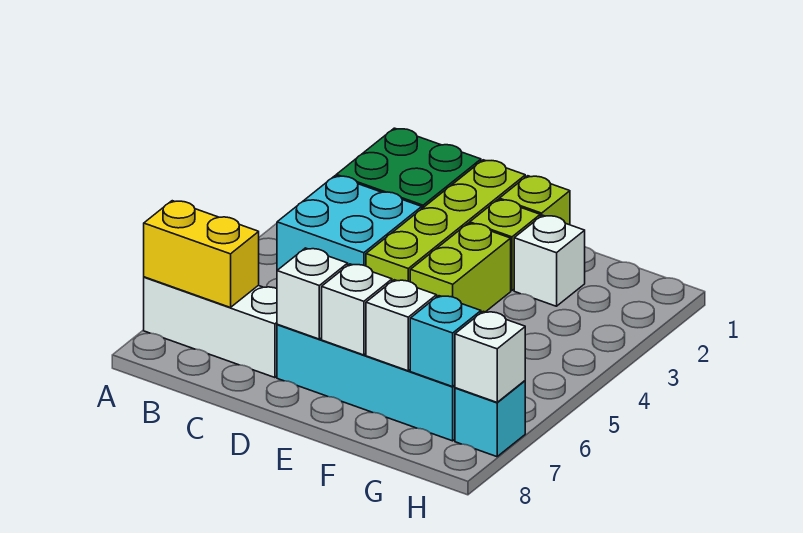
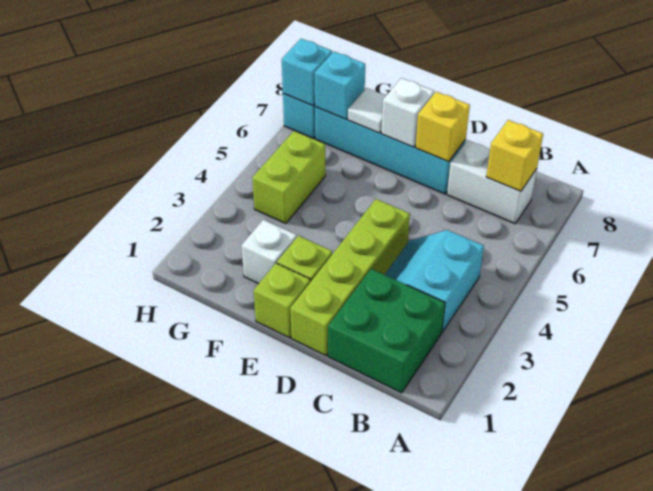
white brick A7:C7 level 1 -> white brick B7:C7 level 1
yellow brick A7:B7 level 2 -> yellow brick B7 level 2
cyan brick B3:C4 level 1 -> cyan slope B3:C4 level 1 top B
white brick D7 level 2 -> yellow brick D7 level 2
lime brick E3:E4 level 1 -> lime brick G4:G5 level 1
white brick F7 level 2 -> white tile F7 level 2
white brick H7 level 2 -> cyan brick H7 level 2

